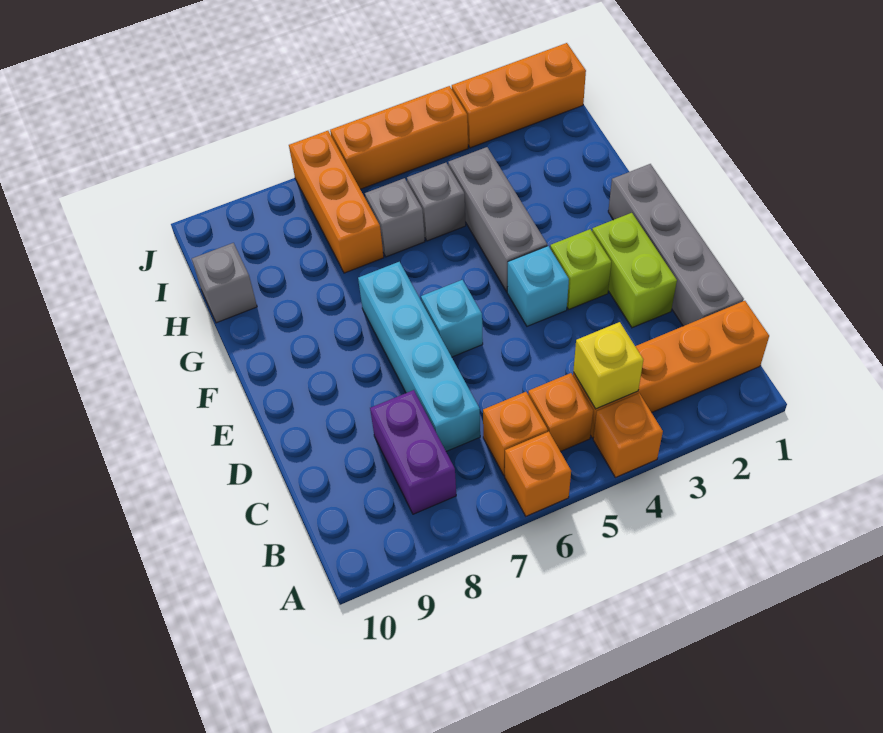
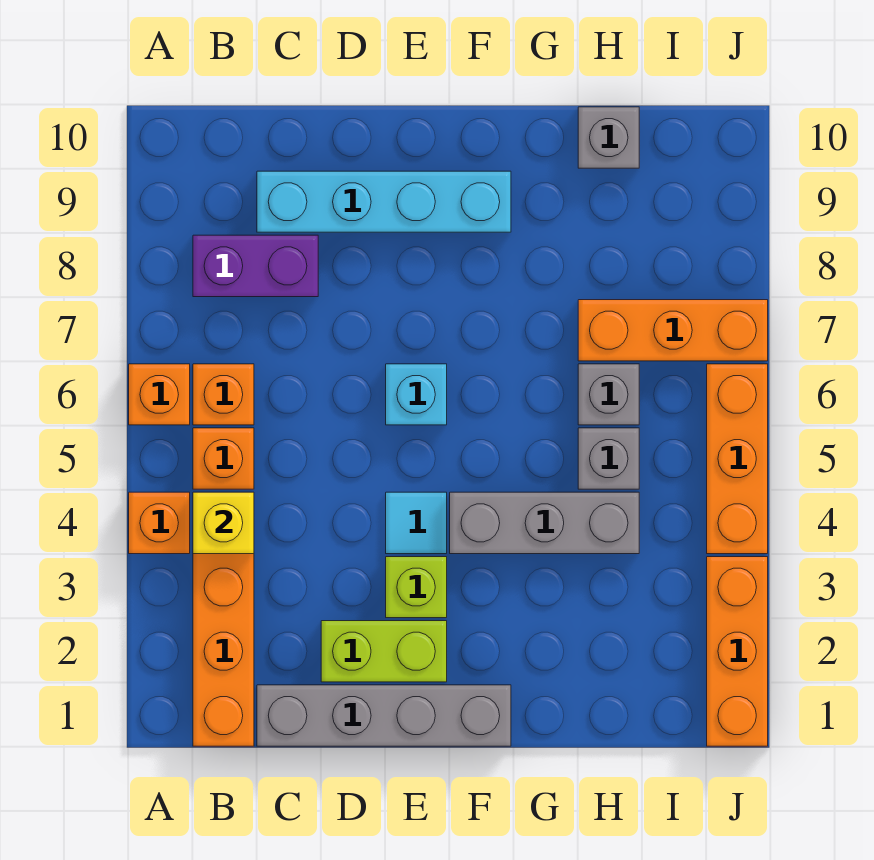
cyan brick C7:F7 level 1 -> cyan brick C9:F9 level 1
cyan brick E4 level 1 -> cyan tile E4 level 1

